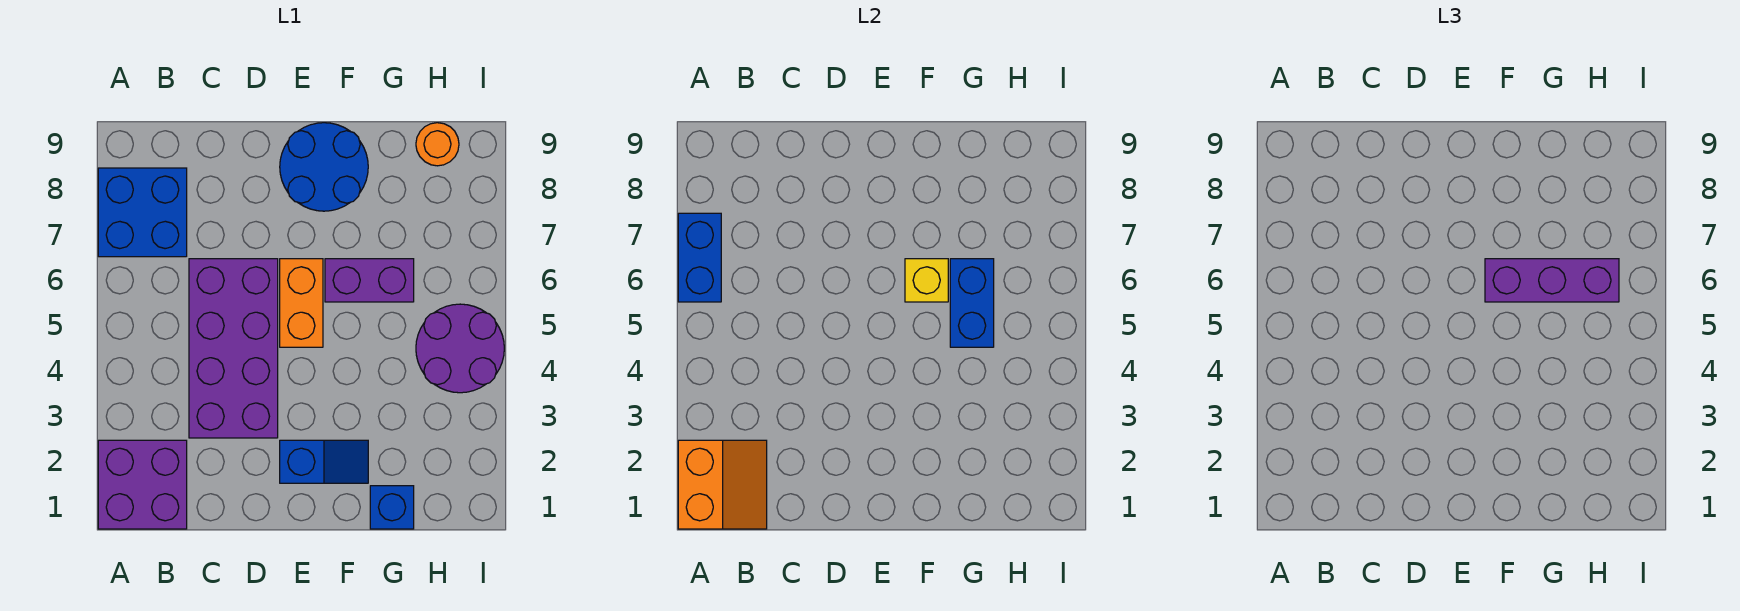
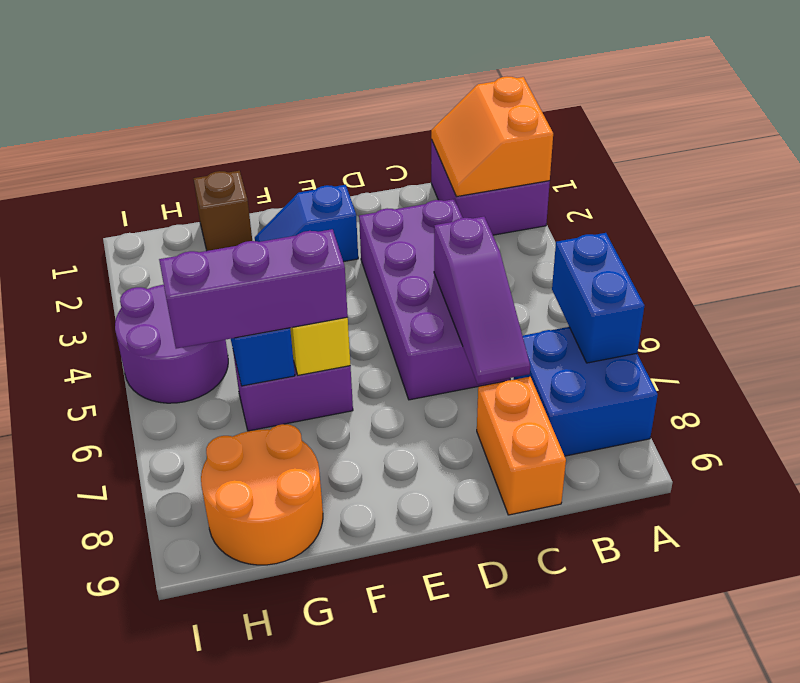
none -> purple slope C5:C7 level 2 top 5
orange brick E5:E6 level 1 -> orange brick C8:C9 level 1
blue round brick E8:F9 level 1 -> none
blue brick G1 level 1 -> brown brick G1 level 1
orange round brick H9 level 1 -> orange round brick G8:H9 level 1

